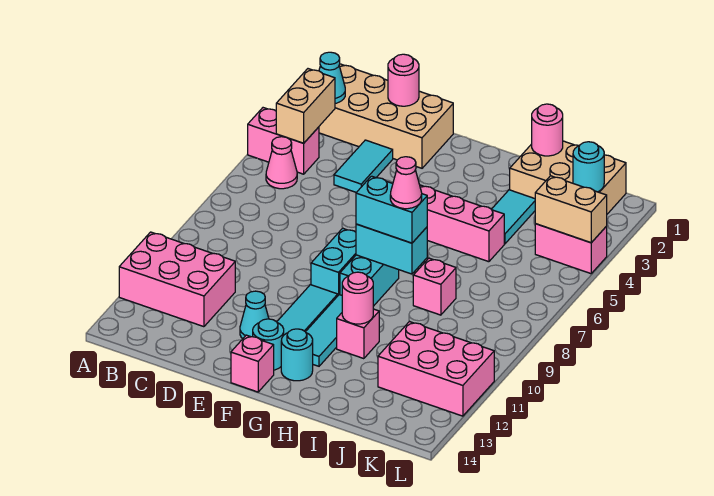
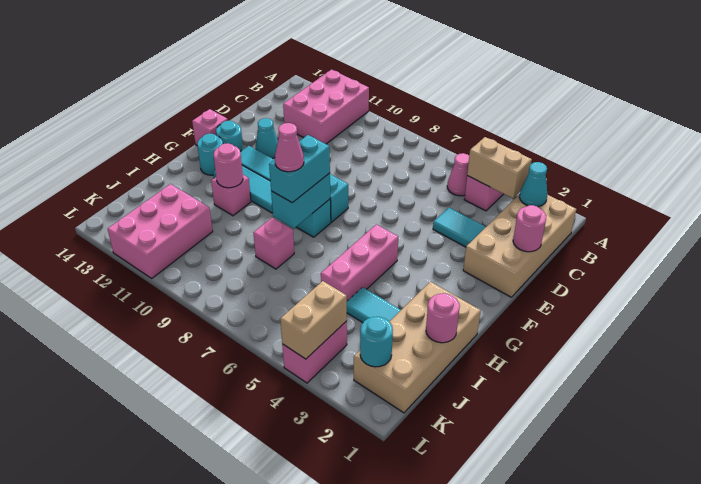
tan brick I1:K2 level 1 -> tan brick H1:K2 level 1

